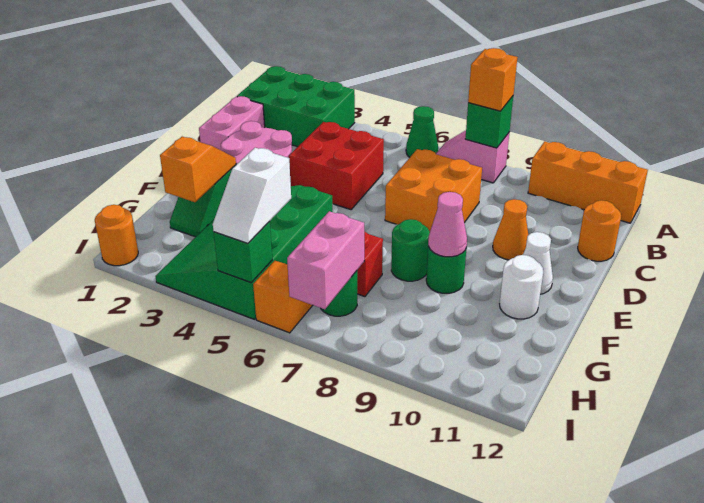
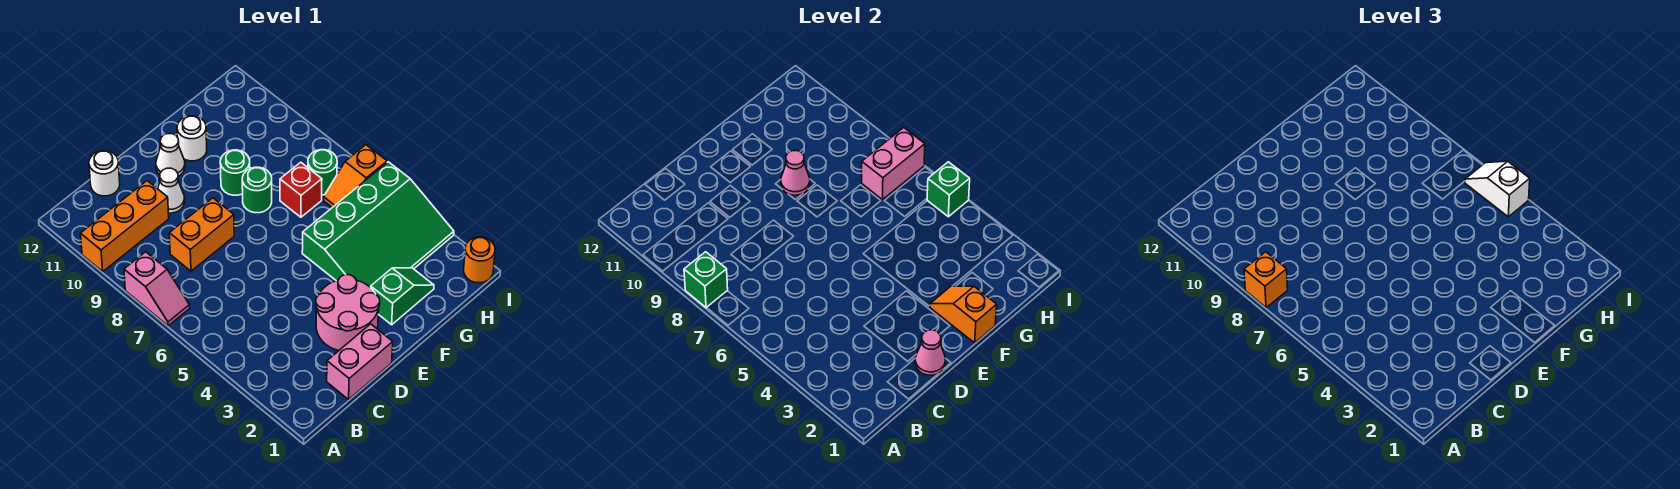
green brick A1:B3 level 1 -> none
green cone A6 level 1 -> none
orange brick A10:A12 level 1 -> orange brick A10:C10 level 1
red brick C4:D5 level 1 -> none
orange brick C7:D8 level 1 -> orange brick C8:D8 level 1
orange round brick C12 level 1 -> white round brick C12 level 1
none -> pink cone D1 level 2
orange cone D10 level 1 -> white cone D10 level 1
orange slope F2:G2 level 2 top G -> orange slope F1:F2 level 2 top 1
white slope H5:I5 level 3 top H -> white slope I5:I6 level 3 top 5

